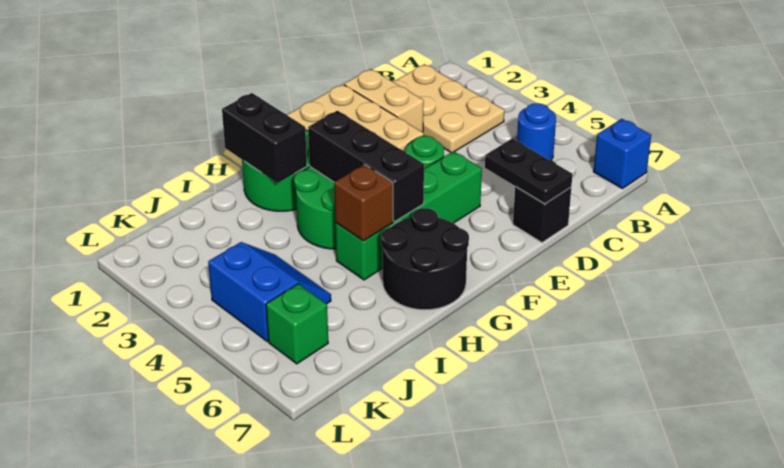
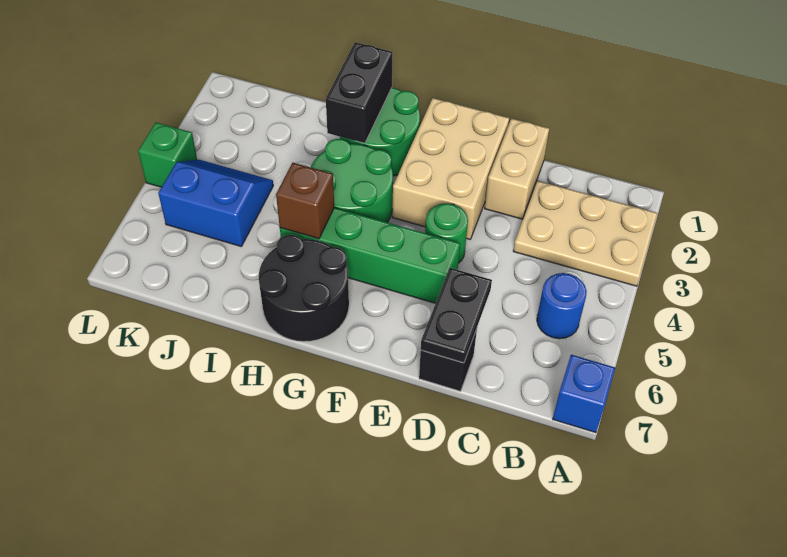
tan plate B1:C3 level 1 -> tan plate A2:C3 level 1
black brick G3:G5 level 2 -> none
blue slope J4:K5 level 1 top K -> blue slope J4:K5 level 1 top 5
green brick K6 level 1 -> green brick L4 level 1

